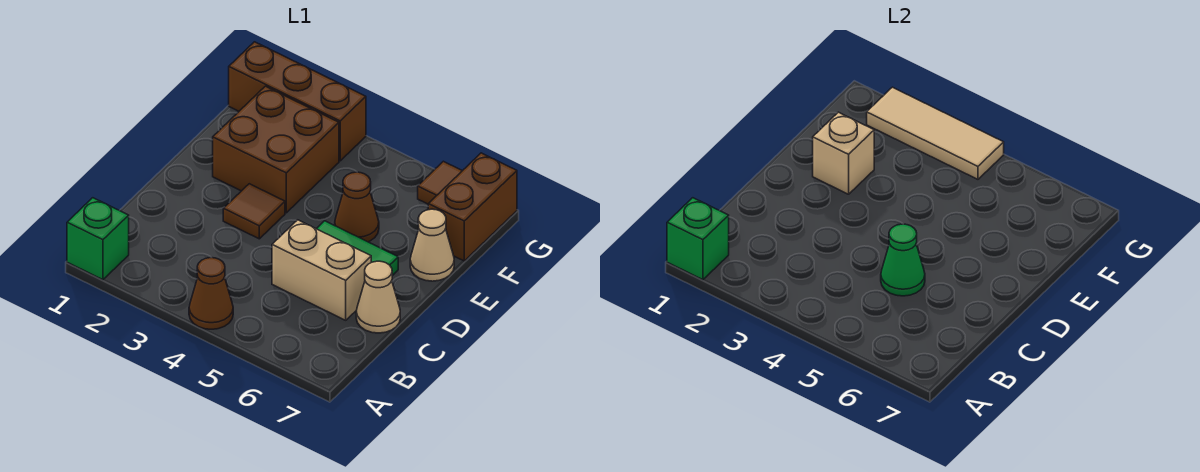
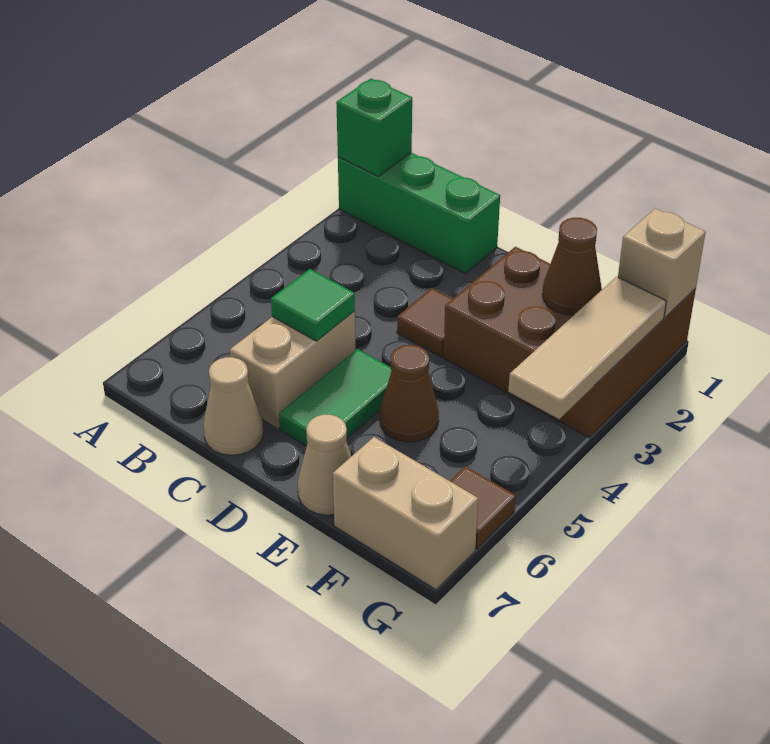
green brick A1 level 1 -> green brick A1:C1 level 1
brown cone A4 level 1 -> brown cone F2 level 2
green cone C5 level 2 -> green tile C5 level 2
tan brick E2 level 2 -> tan brick G1 level 2
brown brick F7:G7 level 1 -> tan brick F7:G7 level 1

